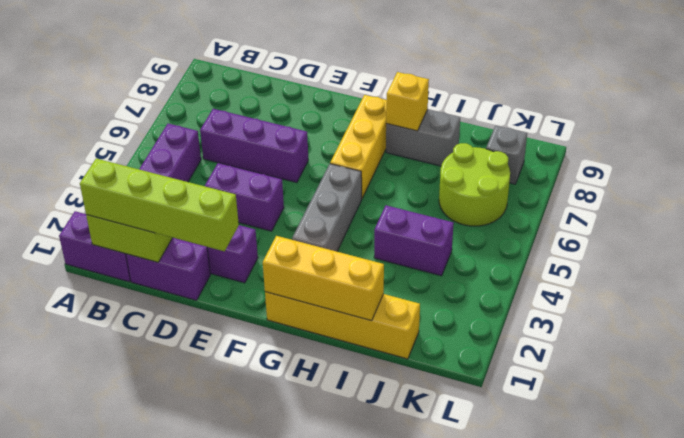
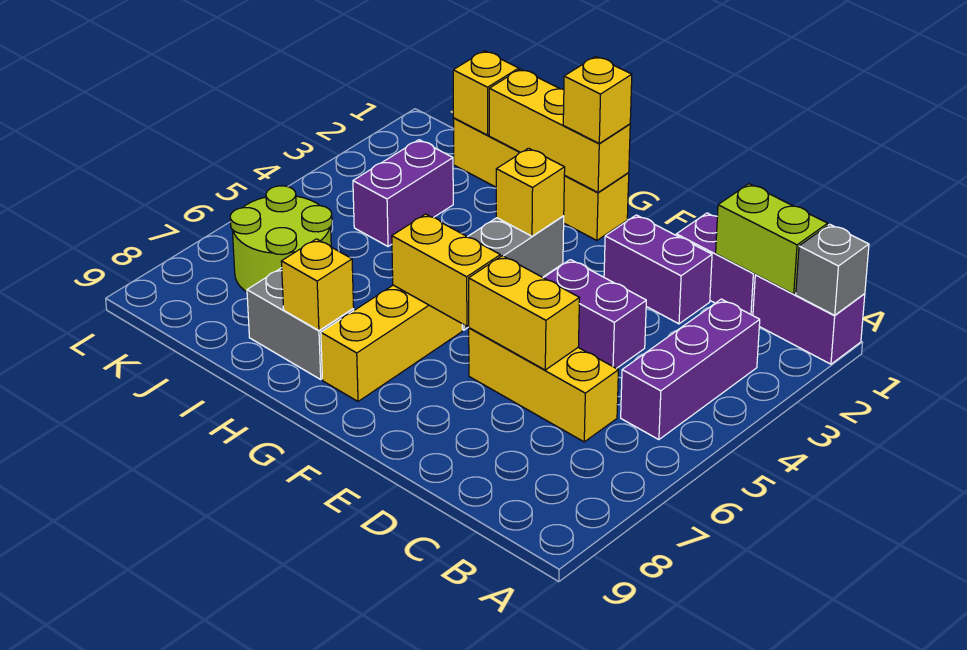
lime brick B1:E1 level 3 -> none
purple brick C6:E6 level 1 -> yellow brick C6:E6 level 1
none -> yellow brick D6:E6 level 2
none -> yellow brick F6:G6 level 2
none -> yellow brick G1 level 3
none -> yellow brick G3 level 2
purple brick I4:J4 level 1 -> purple brick J3:J4 level 1
none -> yellow brick J1 level 2
grey brick K8 level 1 -> grey brick A1 level 2

